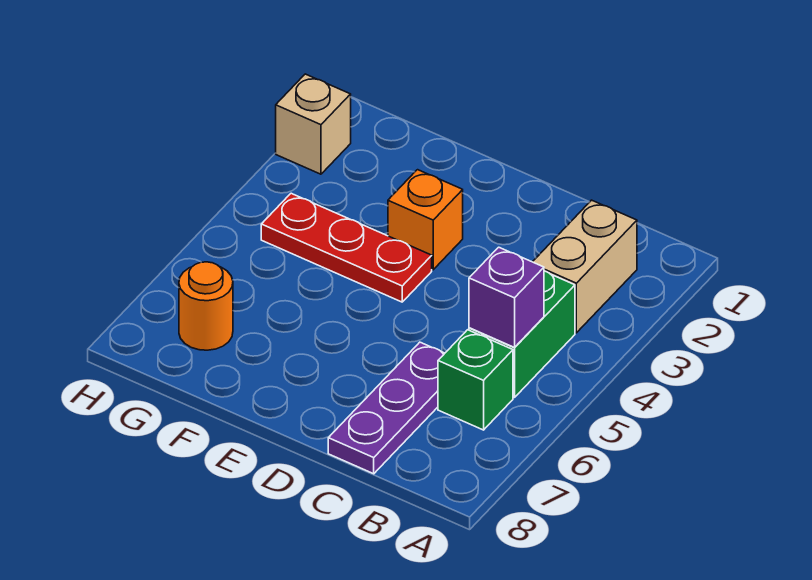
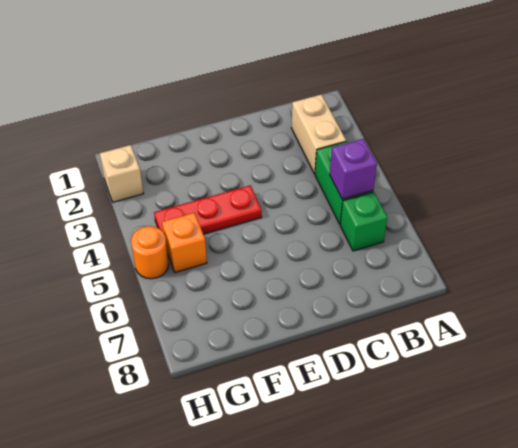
purple plate C6:C8 level 1 -> none
orange brick E3 level 1 -> orange brick G5 level 1
orange round brick G7 level 1 -> orange round brick H5 level 1

